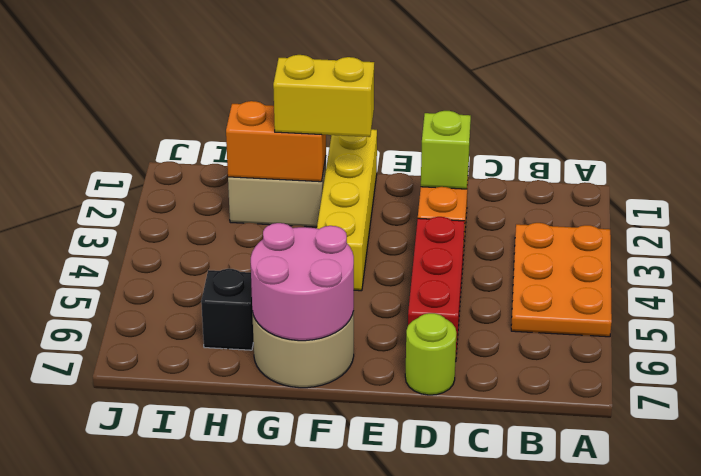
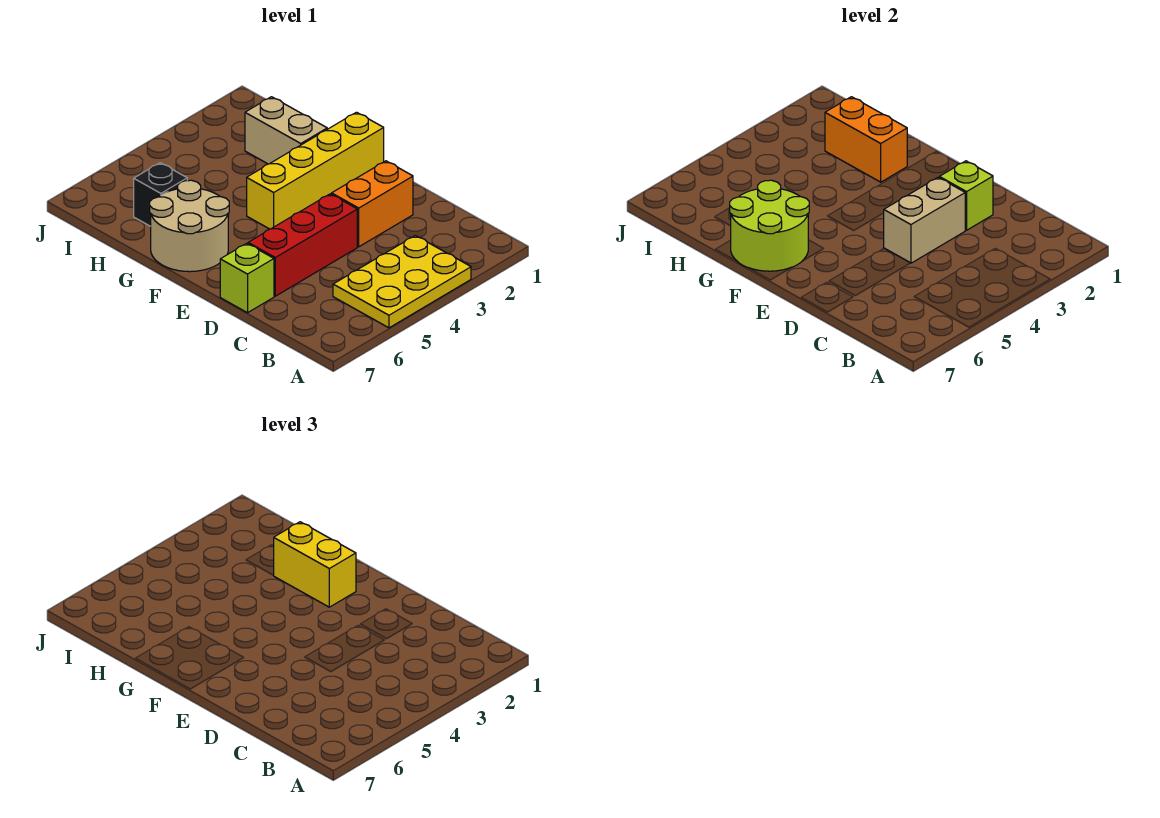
orange plate A3:B5 level 1 -> yellow plate A3:B5 level 1
none -> tan brick D3:D4 level 2
lime round brick D7 level 1 -> lime brick D7 level 1
pink round brick F6:G7 level 2 -> lime round brick F6:G7 level 2

